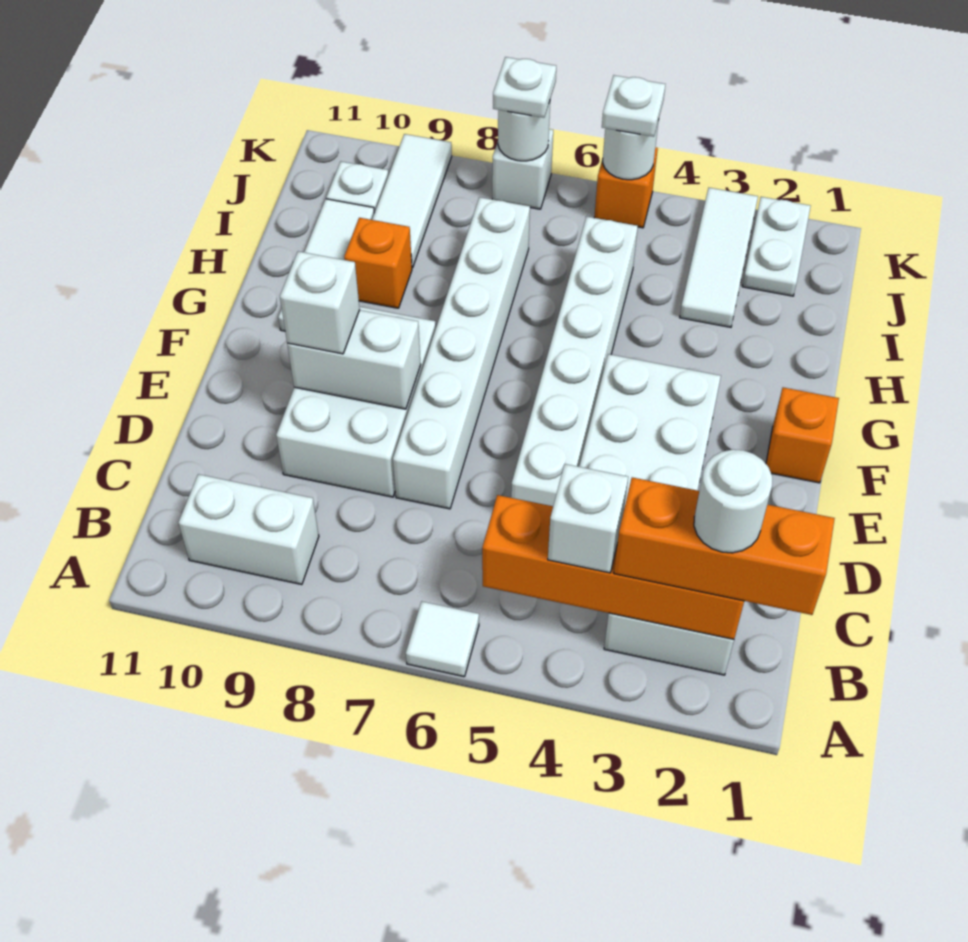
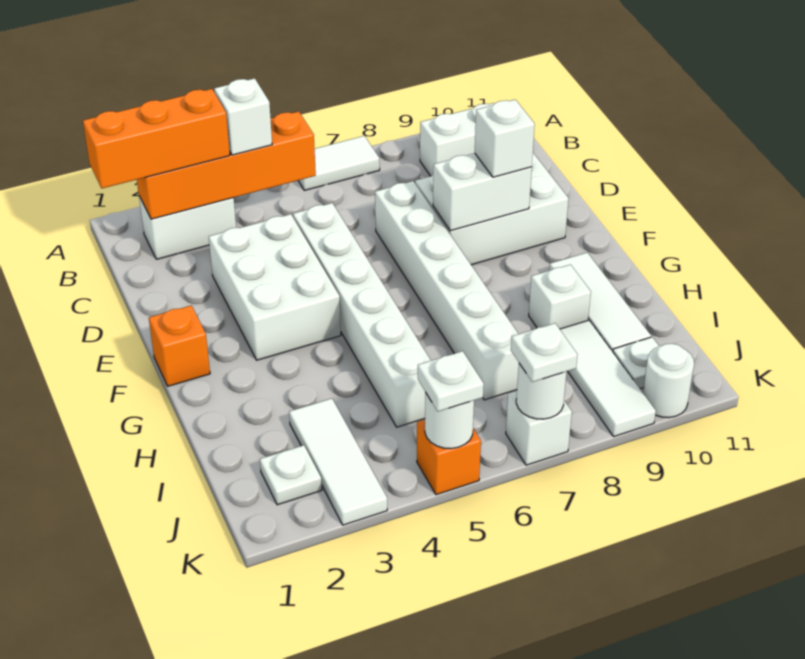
white tile A6 level 1 -> white tile A6:A7 level 1
white round brick B2 level 4 -> white round brick K10 level 1
white brick D8:F9 level 1 -> white brick D8:E10 level 1
orange brick H9 level 1 -> white brick H9 level 1
white plate J2:K2 level 1 -> white plate J2 level 1

